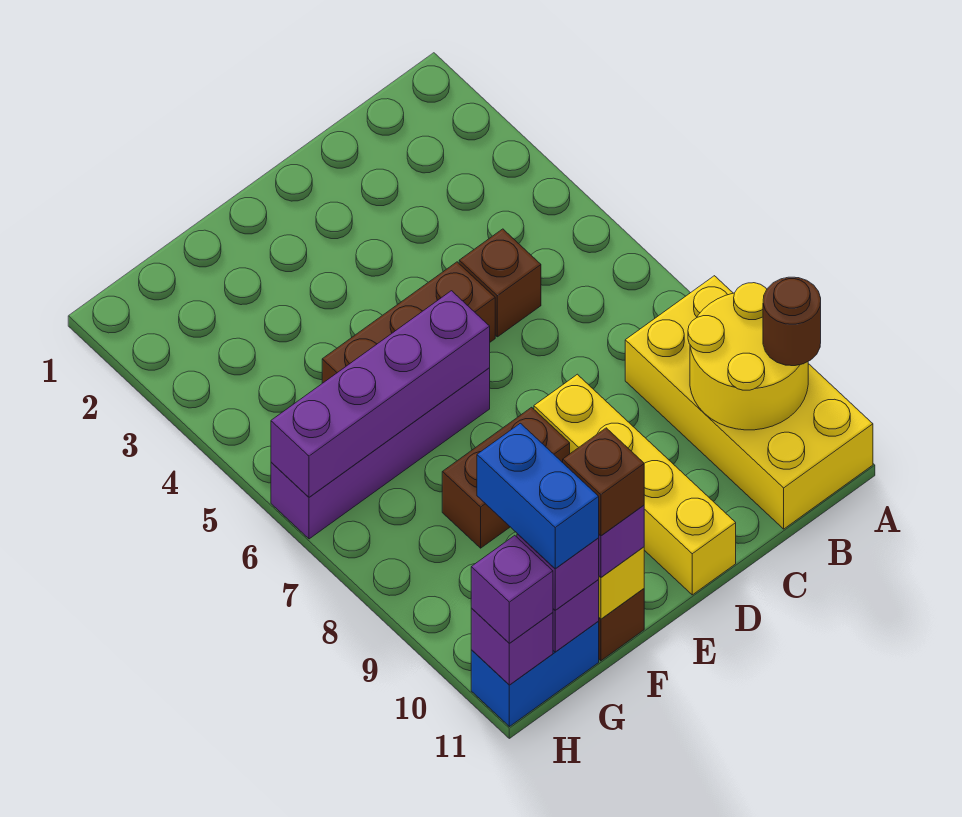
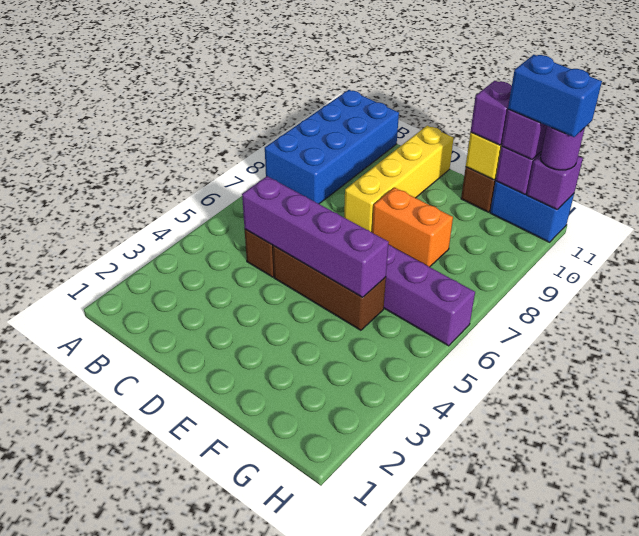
yellow brick A8:B11 level 1 -> blue brick A8:B11 level 1
yellow round brick A9:B10 level 2 -> none
brown round brick A10 level 3 -> none
purple brick E6:H6 level 2 -> purple brick C5:F5 level 2
brown brick E8:F8 level 1 -> orange brick E8:F8 level 1
brown brick F11 level 4 -> none
blue brick G10:G11 level 4 -> blue brick G11:H11 level 4
purple brick H11 level 3 -> purple round brick H11 level 3

